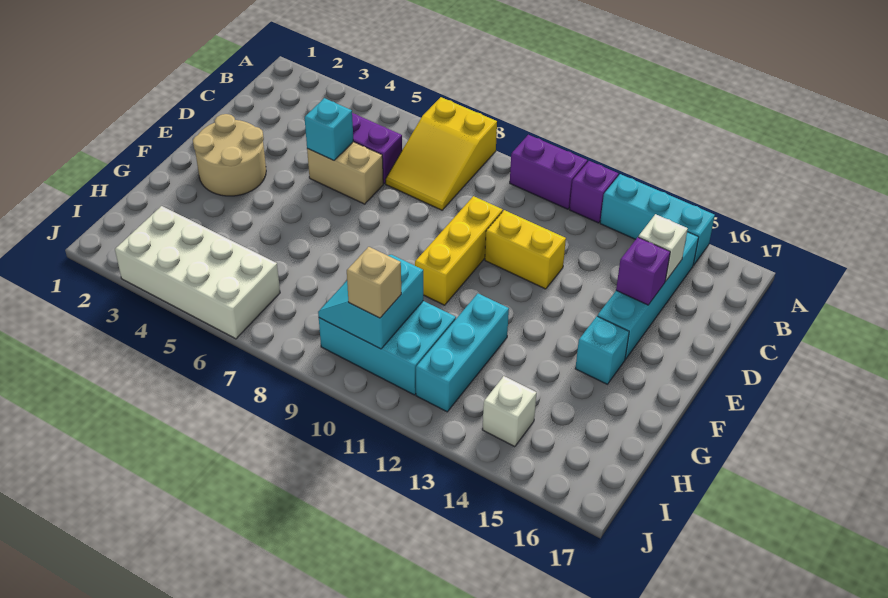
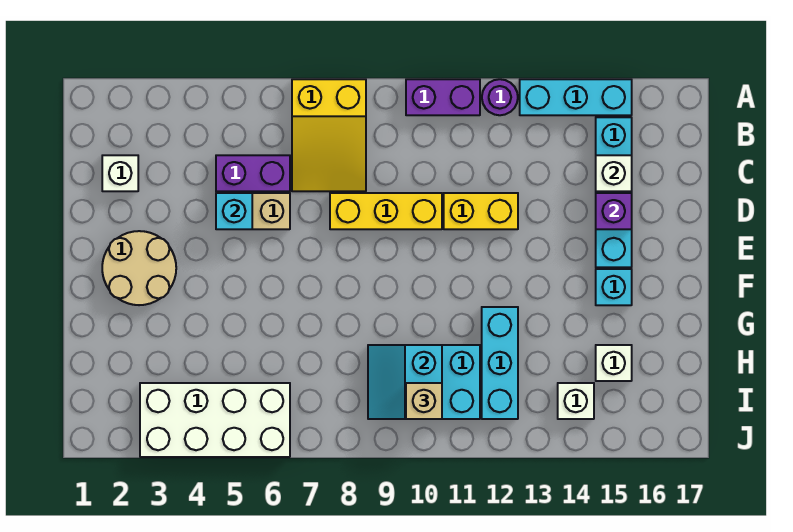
purple brick A12 level 1 -> purple round brick A12 level 1
none -> white brick C2 level 1
yellow brick D10:F10 level 1 -> yellow brick D8:D10 level 1
none -> white brick H15 level 1

